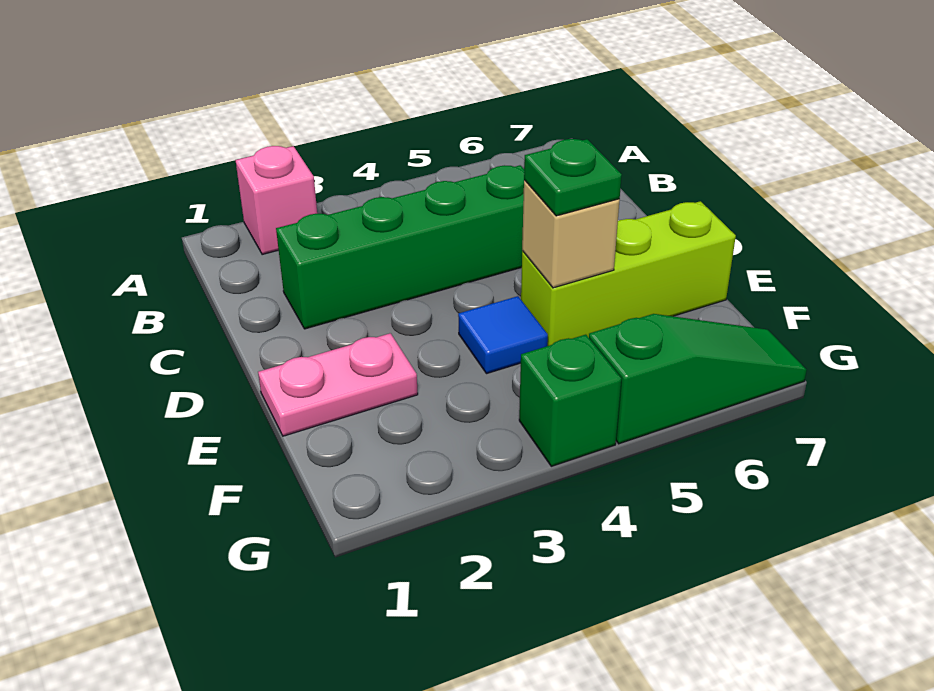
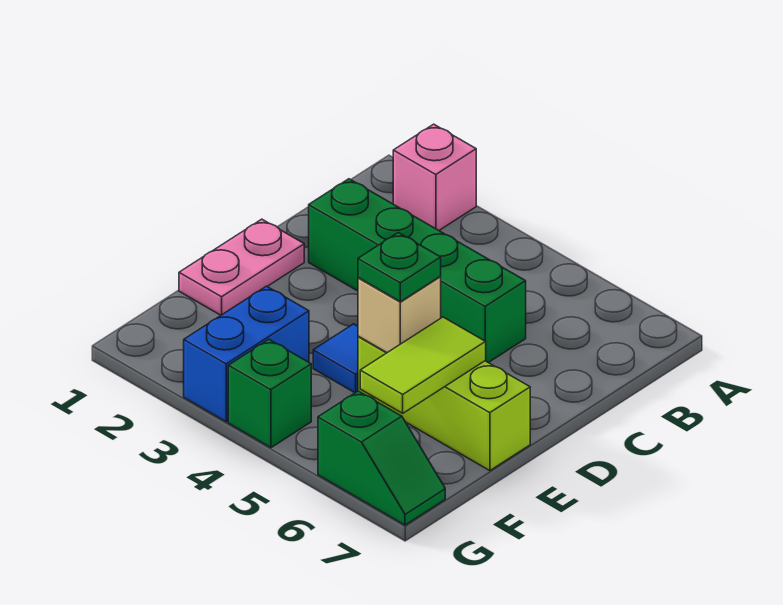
pink plate E1:E2 level 1 -> pink plate D1:E1 level 1
none -> lime tile E6:F6 level 2
none -> blue brick F3:G3 level 1
green slope G5:G7 level 1 top 5 -> green slope G6:G7 level 1 top 6

